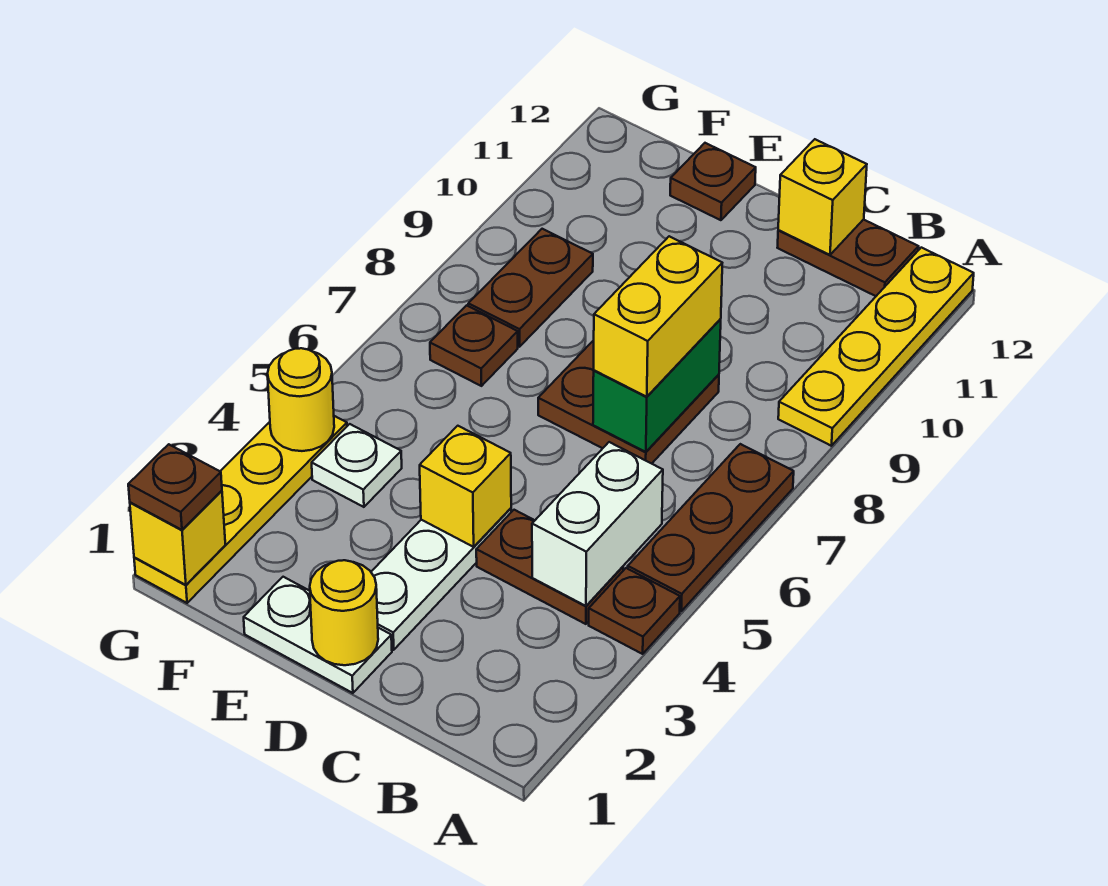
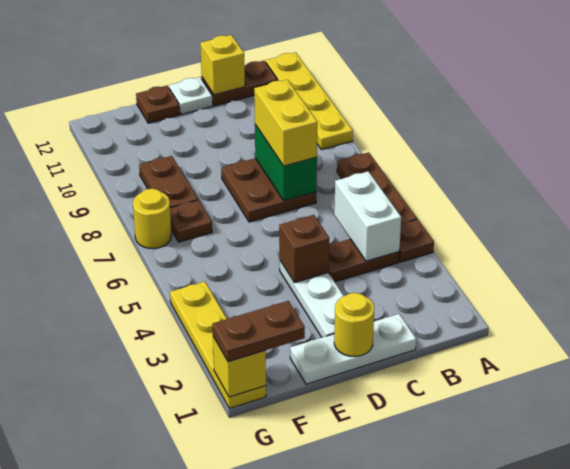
white plate D1:E1 level 1 -> white plate C1:E1 level 1
yellow brick D4 level 2 -> brown brick D4 level 2
white plate F4 level 1 -> white plate D12 level 1
brown plate G1 level 3 -> brown plate F1:G1 level 3
yellow round brick G4 level 2 -> yellow round brick G7 level 1

